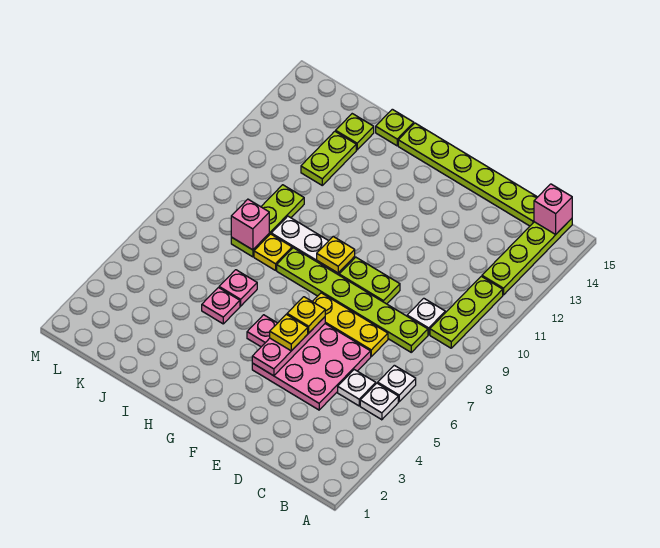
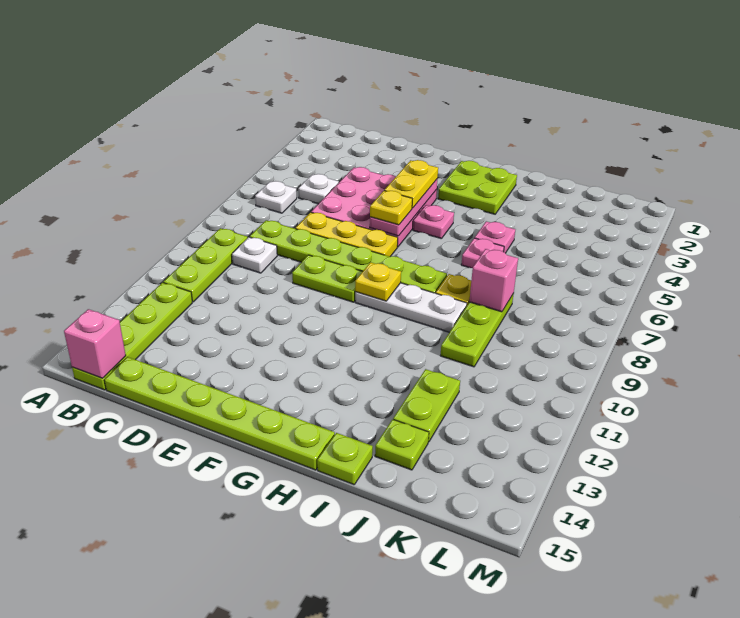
white plate B5 level 1 -> none
yellow plate F5 level 3 -> yellow plate F4:F5 level 3
none -> lime plate G2:H3 level 1

